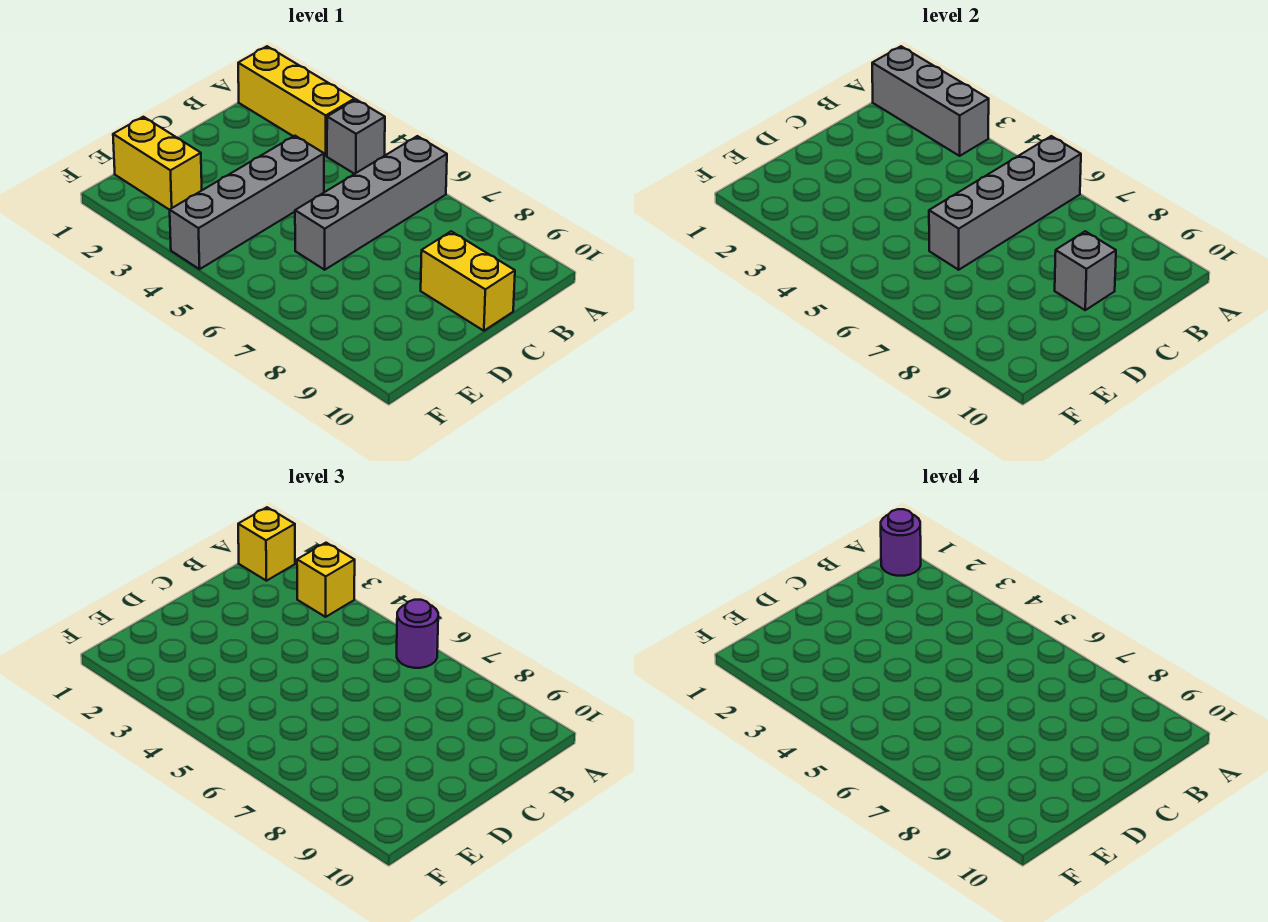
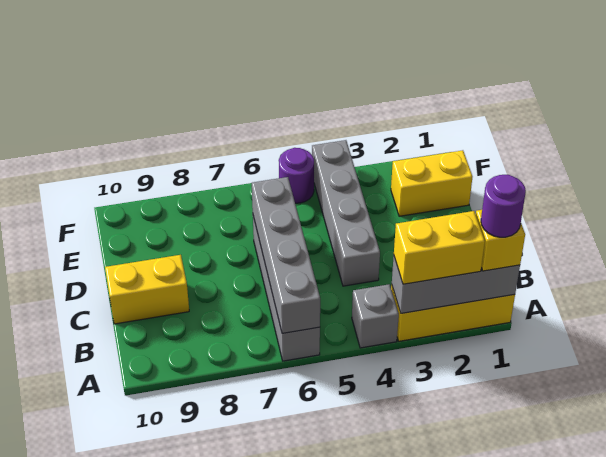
yellow brick A3 level 3 -> yellow brick A2:A3 level 3
purple round brick A6 level 3 -> purple round brick F5 level 1
grey brick C9 level 2 -> none

